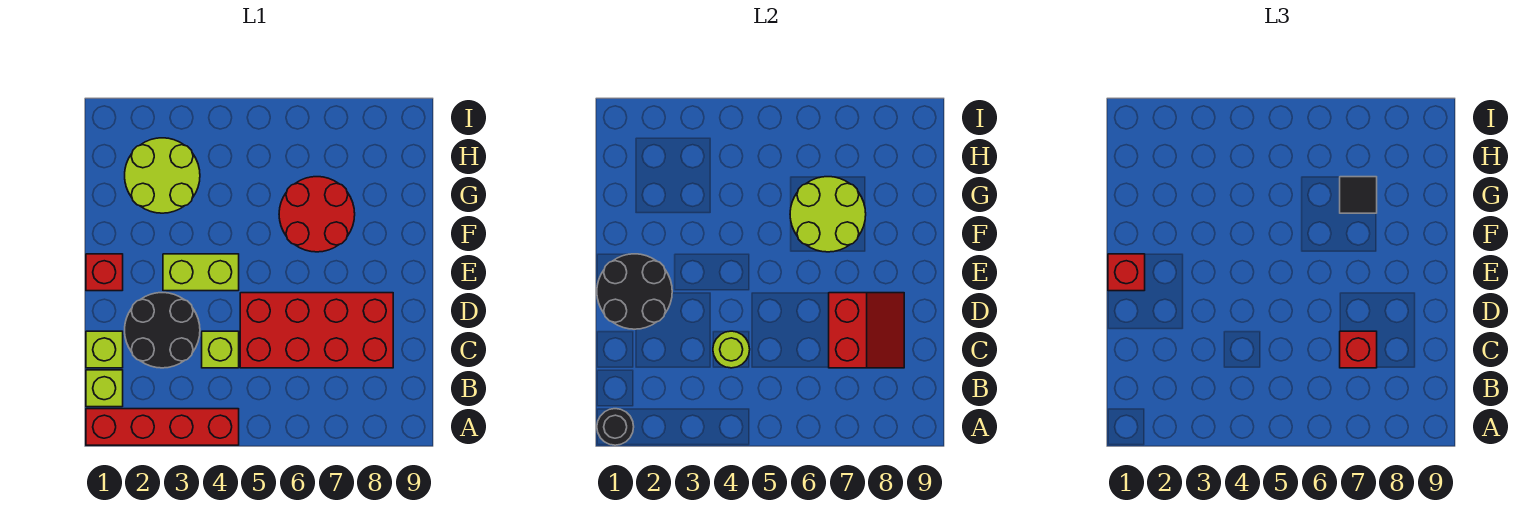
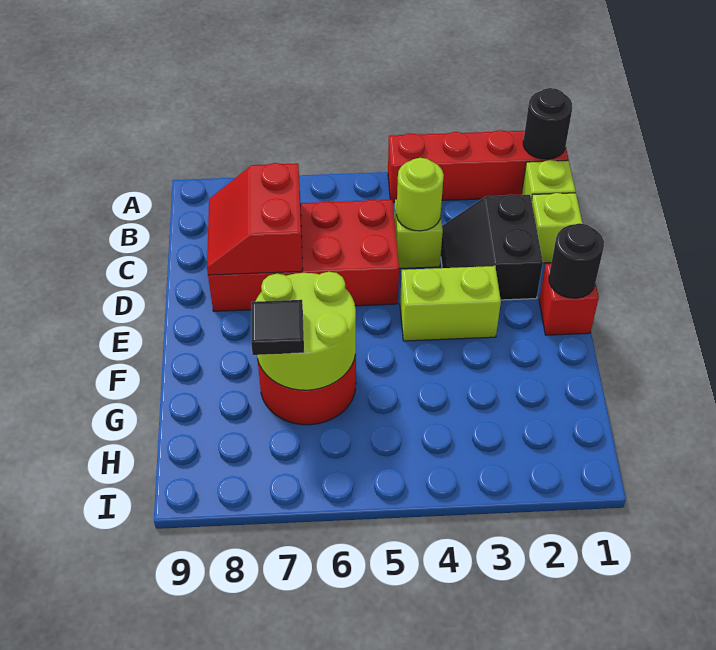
black round brick C2:D3 level 1 -> black slope C2:D3 level 1 top 2
red brick C7 level 3 -> none
black round brick D1:E2 level 2 -> black round brick E1 level 2
red brick E1 level 3 -> none
lime round brick G2:H3 level 1 -> none

